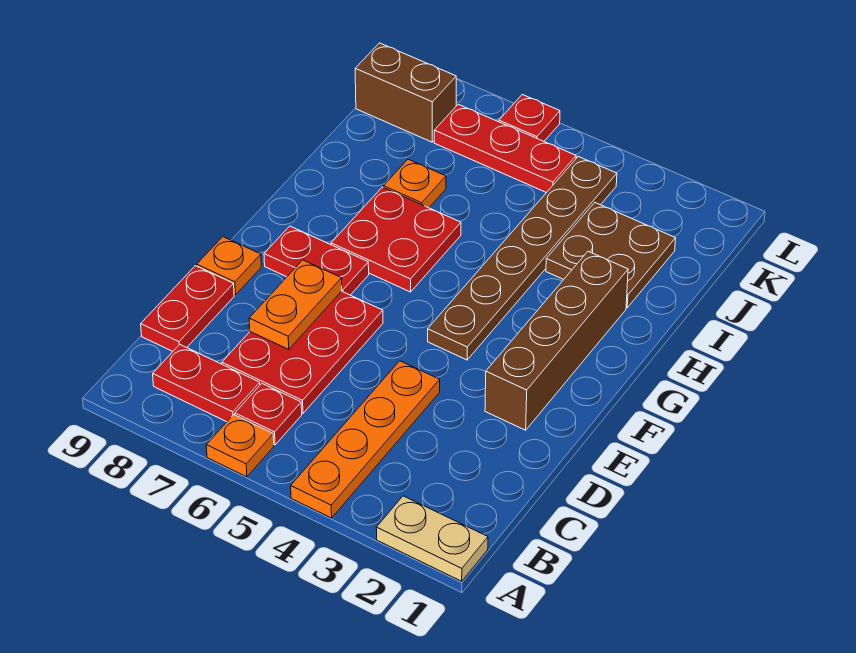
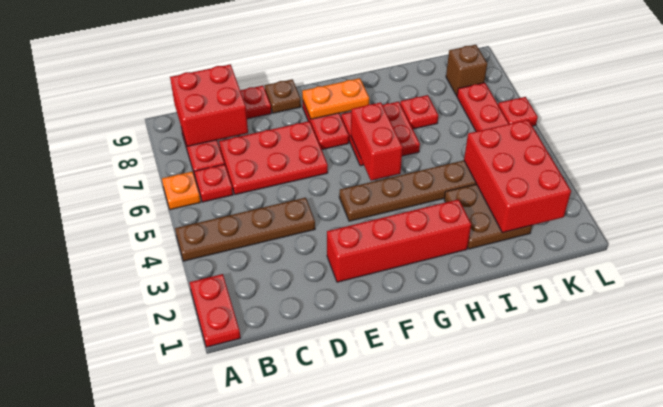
tan plate A1:A2 level 1 -> red plate A1:A2 level 1
orange plate A4:D4 level 1 -> brown plate A4:D4 level 1
none -> red brick B8:C9 level 2
orange plate D7:E7 level 2 -> orange plate F8:G8 level 2
brown brick E2:H2 level 1 -> red brick E2:H2 level 1
orange plate E9 level 1 -> brown plate E9 level 1
none -> red brick G5:G6 level 2
orange plate I7 level 1 -> red plate I7 level 1
none -> red brick J2:K4 level 2
brown brick K8:K9 level 1 -> brown brick K8 level 1

